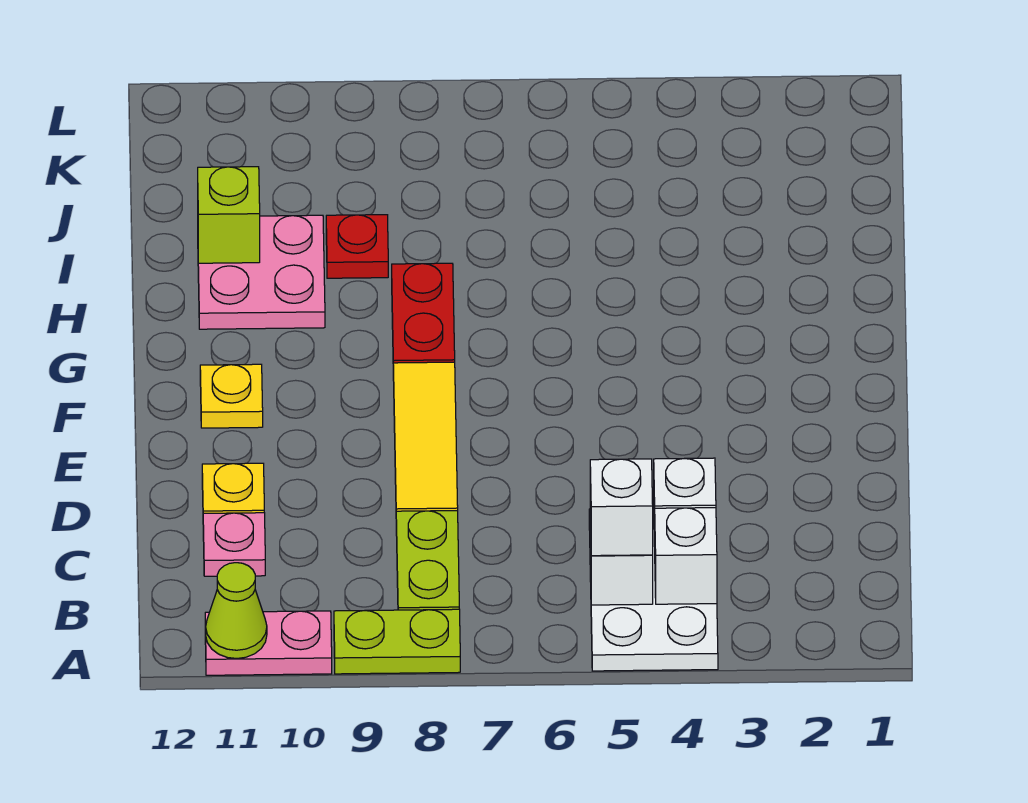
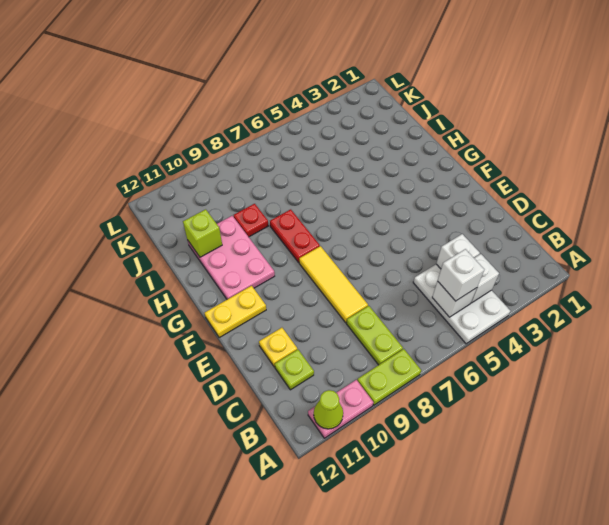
pink plate C11 level 1 -> lime plate C11 level 1
yellow plate F11 level 1 -> yellow plate F11:F12 level 1
pink plate H10:I11 level 1 -> pink plate G10:I11 level 1

